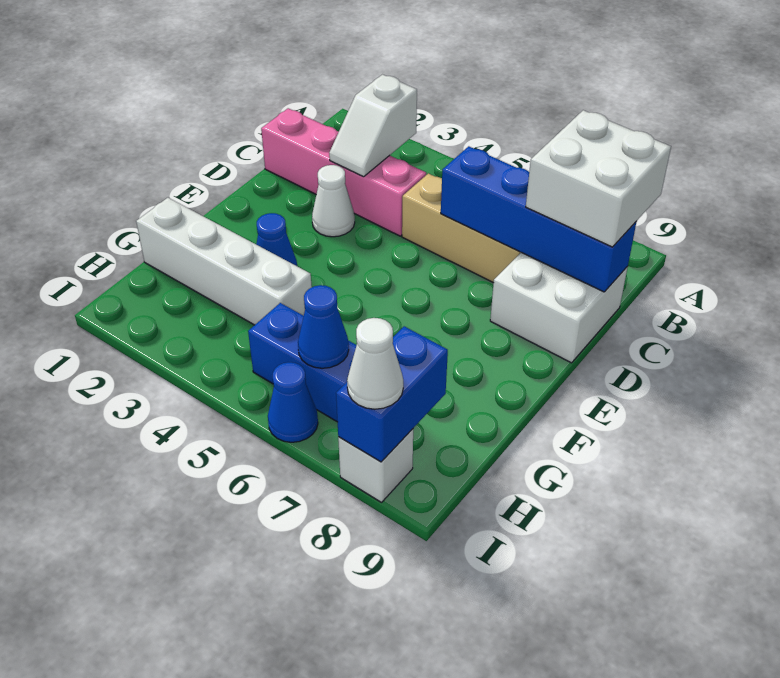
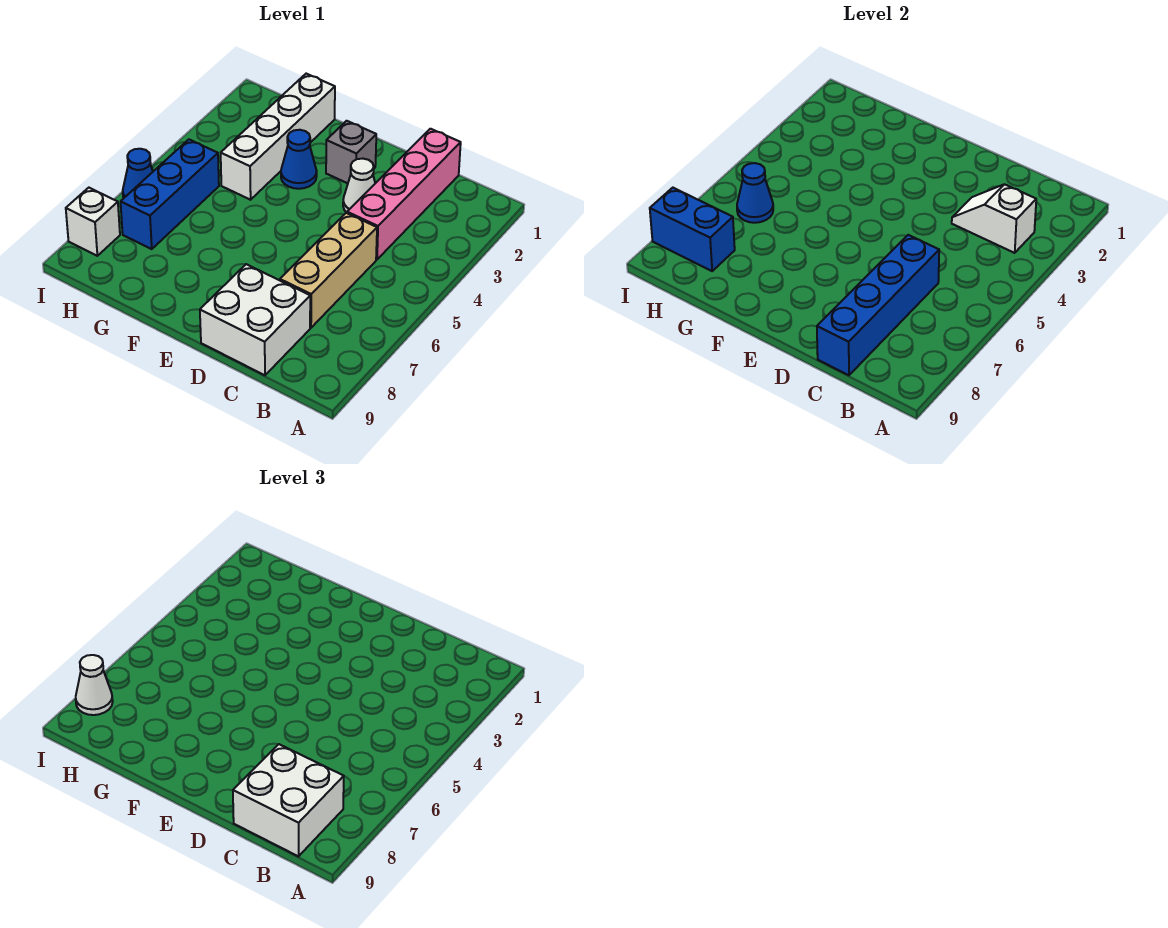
none -> grey brick E2 level 1

